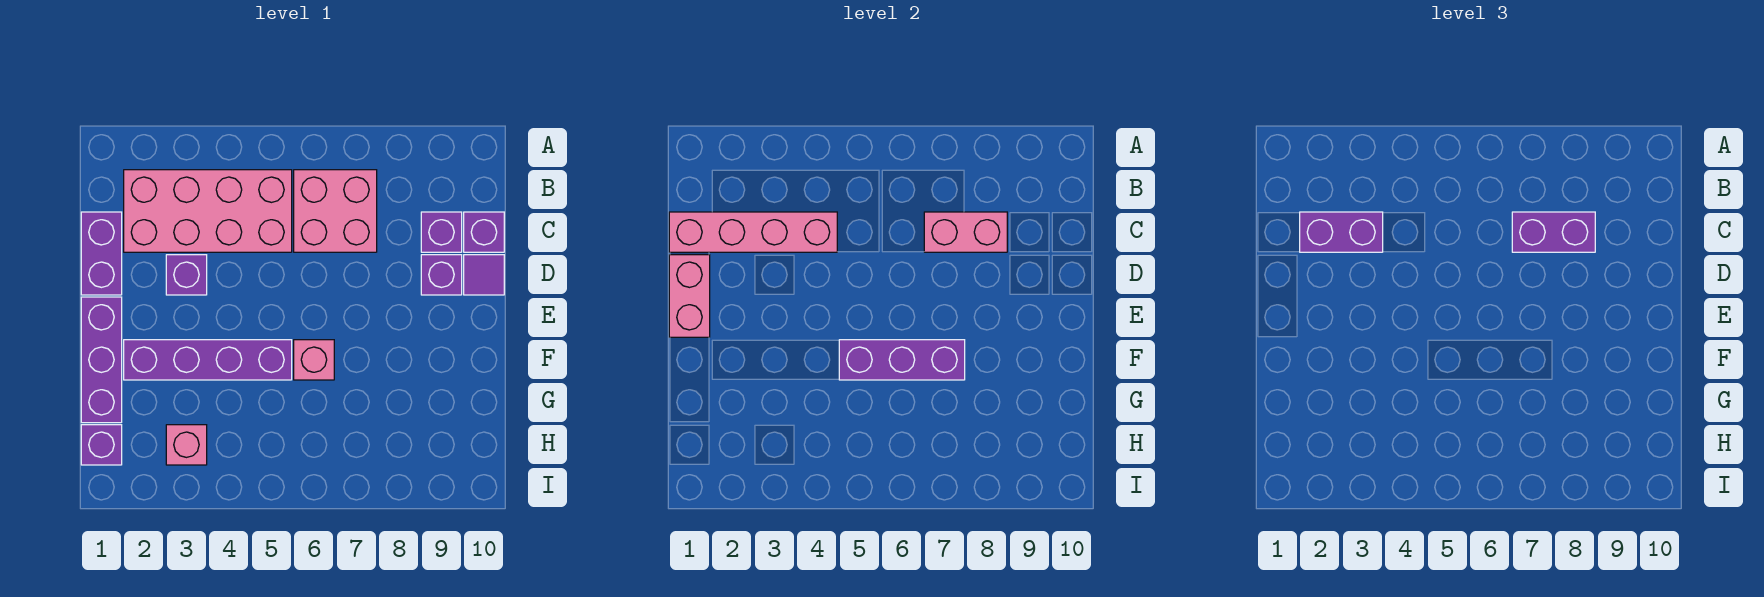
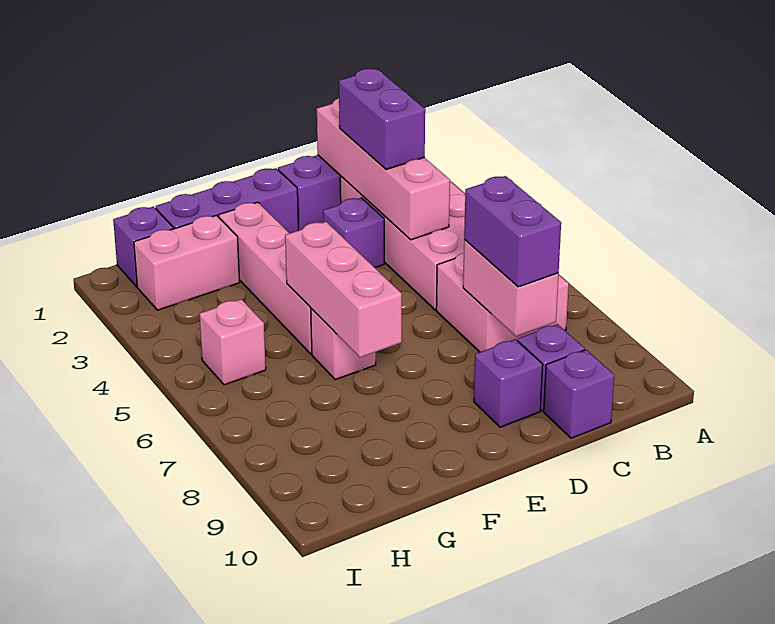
pink brick D1:E1 level 2 -> pink brick G2:H2 level 1
purple tile D10 level 1 -> none
purple brick F2:F5 level 1 -> pink brick F2:F5 level 1
purple brick F5:F7 level 2 -> pink brick F5:F7 level 2
pink brick H3 level 1 -> pink brick H5 level 1

